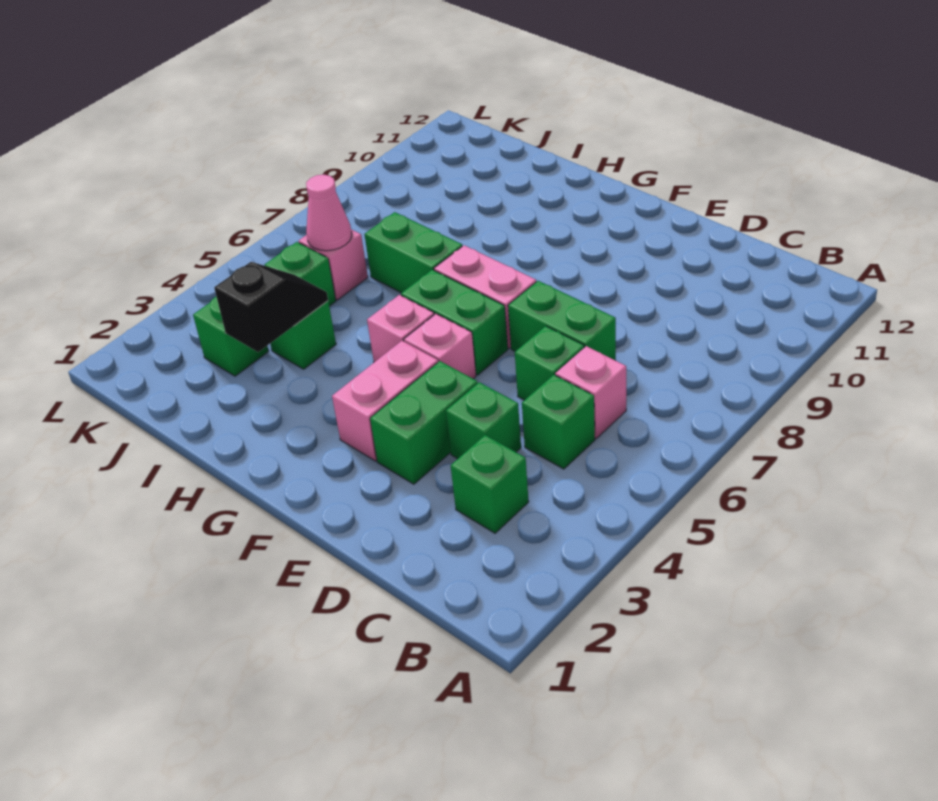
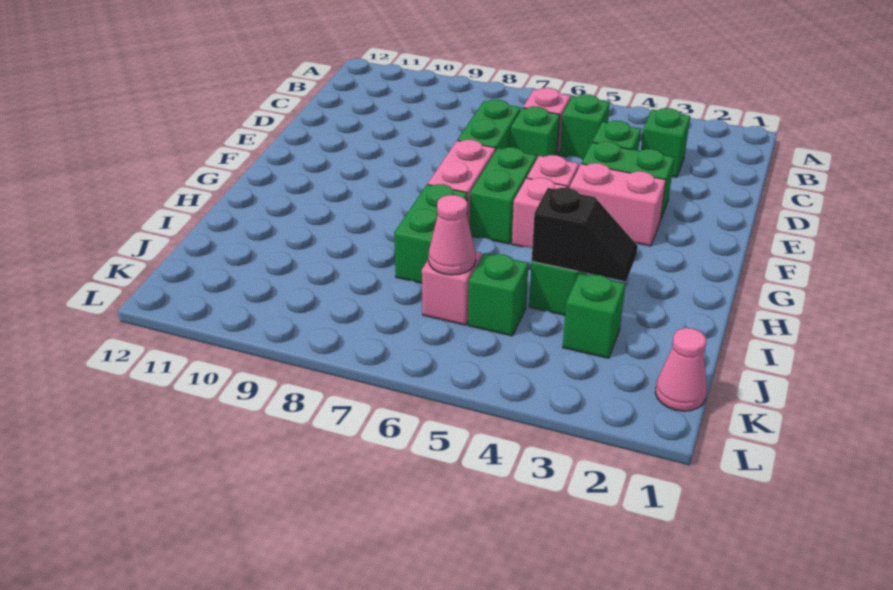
black slope I3:I4 level 2 top 3 -> black slope I3:I4 level 2 top 4
none -> pink cone K1 level 1

